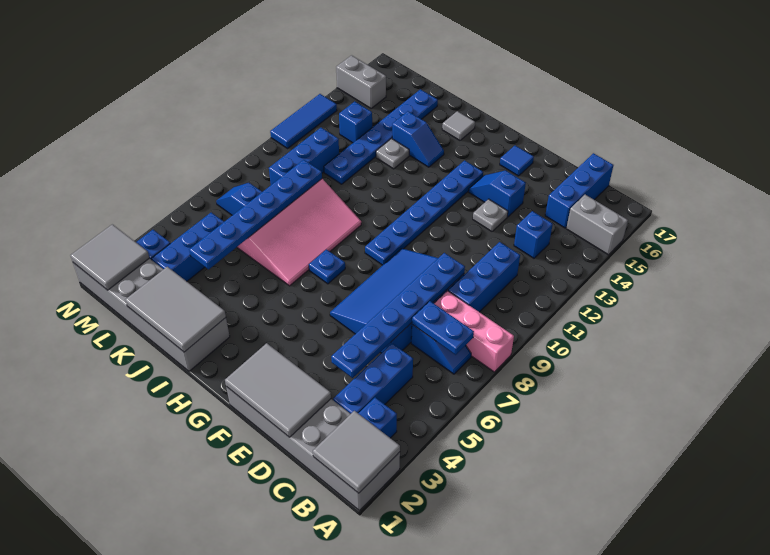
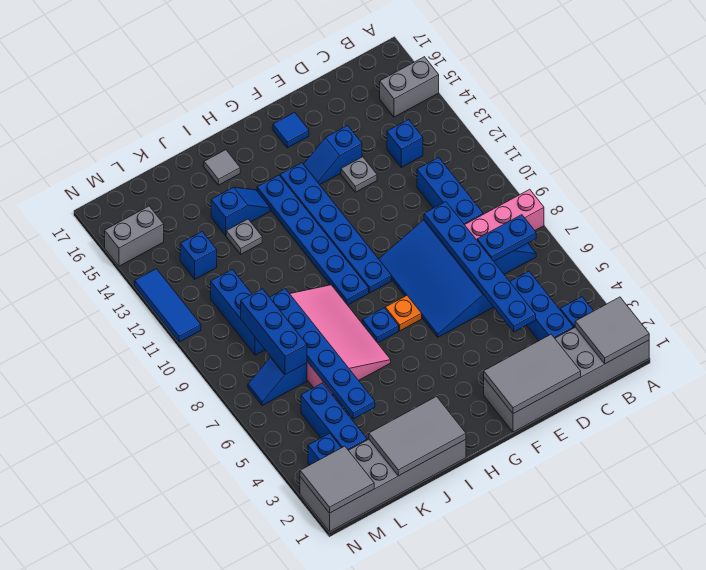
blue brick C15:C17 level 1 -> blue brick L7:L9 level 2
none -> orange plate G7 level 1
blue plate K11:K16 level 1 -> blue plate H9:H14 level 1

